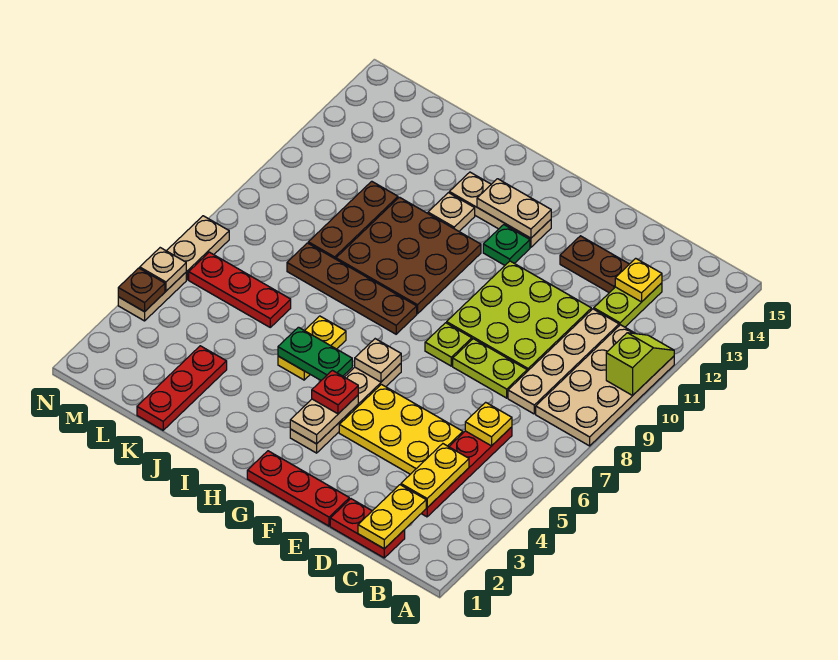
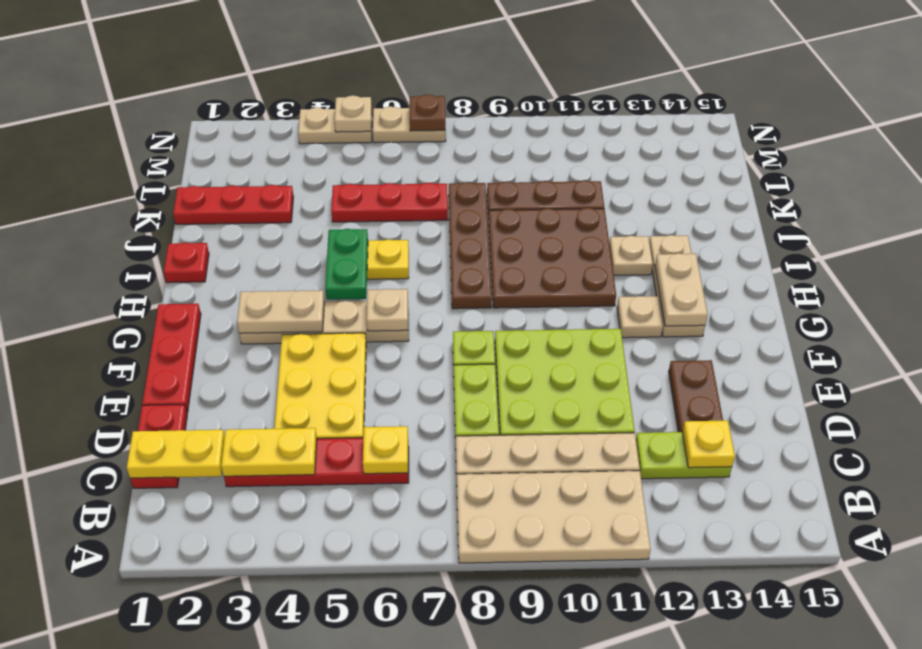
lime slope A10:A11 level 2 top 10 -> none
red plate G4 level 3 -> red plate I1 level 1
green plate G12 level 1 -> tan plate G12 level 1
red plate K6:M6 level 1 -> red plate K5:K7 level 1
brown plate N4 level 2 -> brown plate N7 level 2

